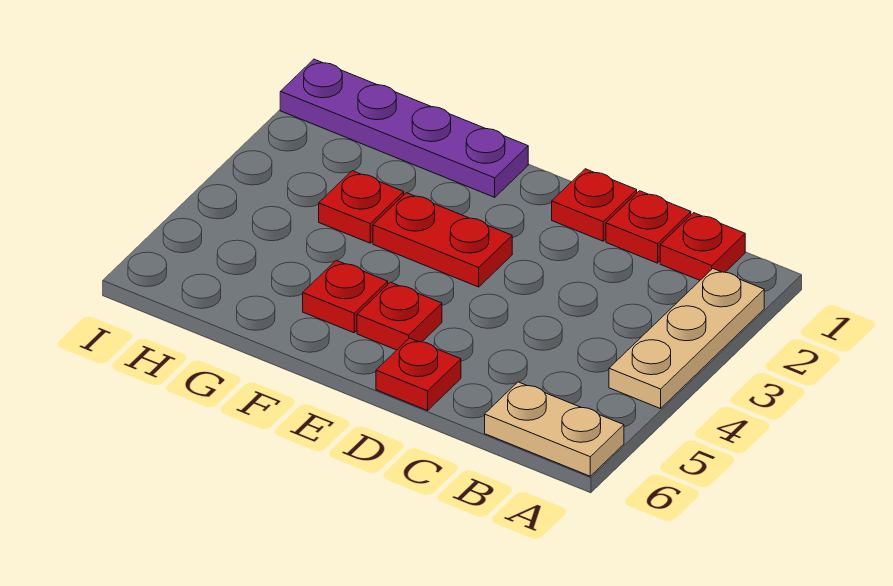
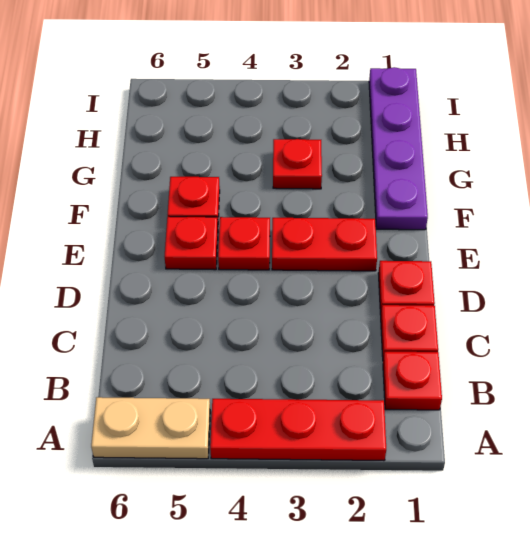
tan plate A2:A4 level 1 -> red plate A2:A4 level 1
tan plate A6:B6 level 1 -> tan plate A5:A6 level 1
red plate D6 level 1 -> red plate E4 level 1
red plate E3:F3 level 1 -> red plate E2:E3 level 1

